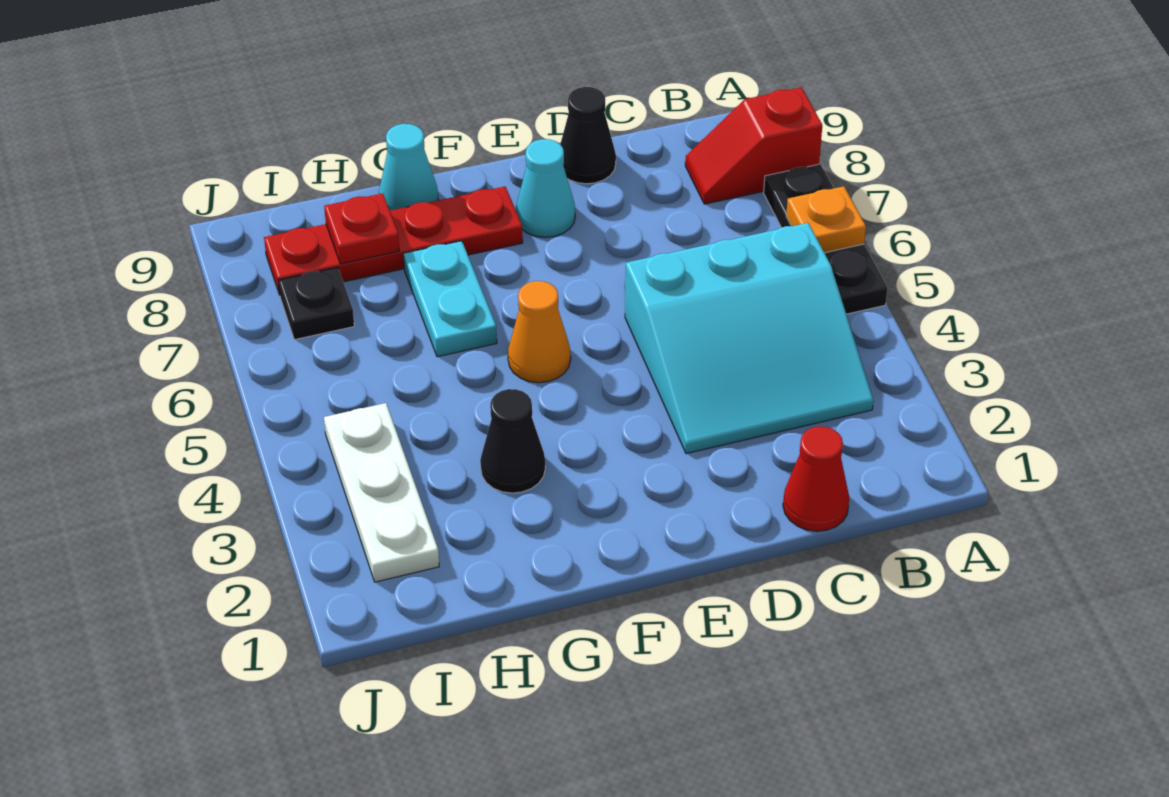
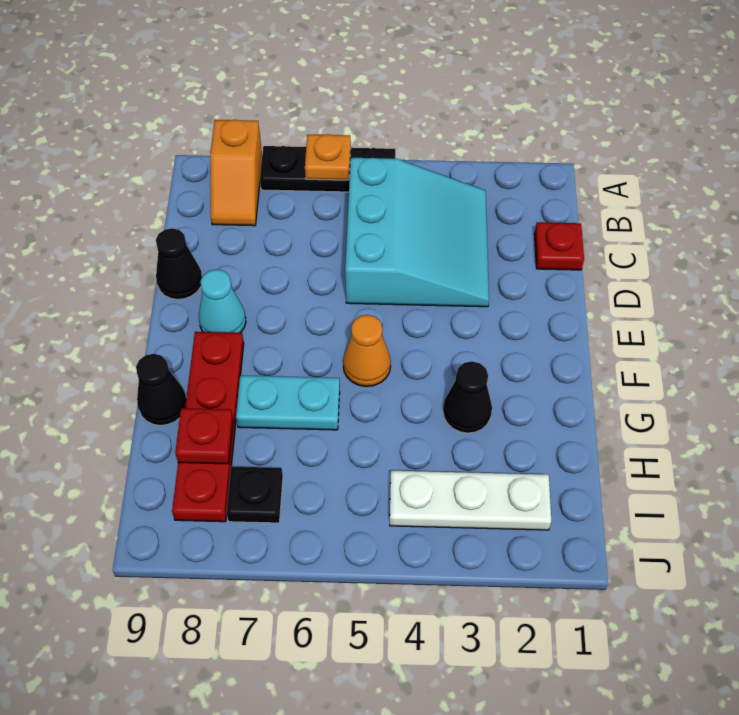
red slope A8:B8 level 1 top A -> orange slope A8:B8 level 1 top A
red cone C1 level 1 -> red plate C1 level 1
cyan cone G9 level 1 -> black cone G9 level 1

